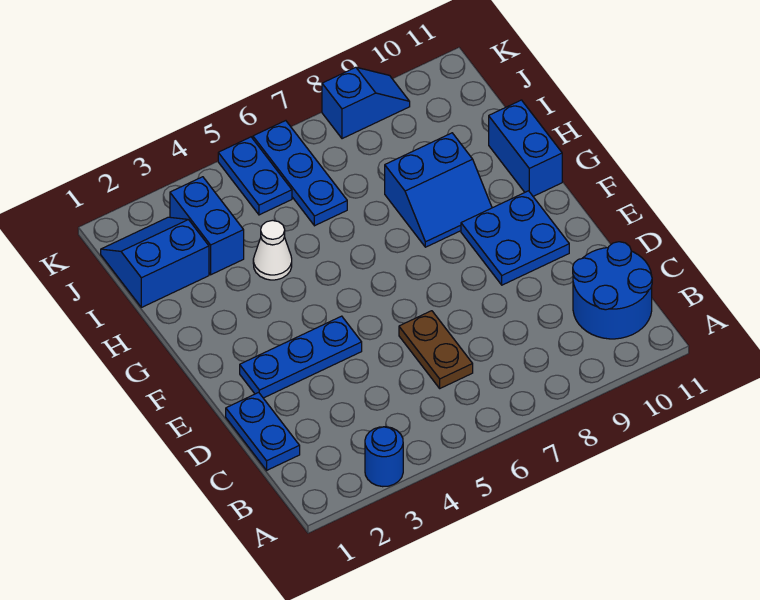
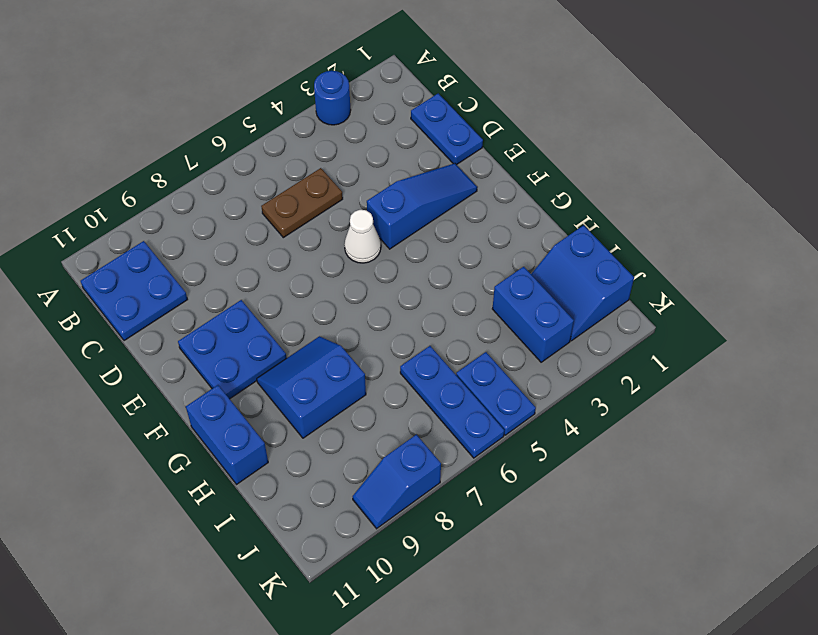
blue round brick B10:C11 level 1 -> blue plate B10:C11 level 1
brown plate C6:D6 level 1 -> brown plate C5:C6 level 1
blue plate E2:E4 level 1 -> blue slope E2:E4 level 1 top 4
white cone H4 level 1 -> white cone E5 level 1
blue slope I1:J2 level 1 top I -> blue slope I1:J2 level 1 top 1

